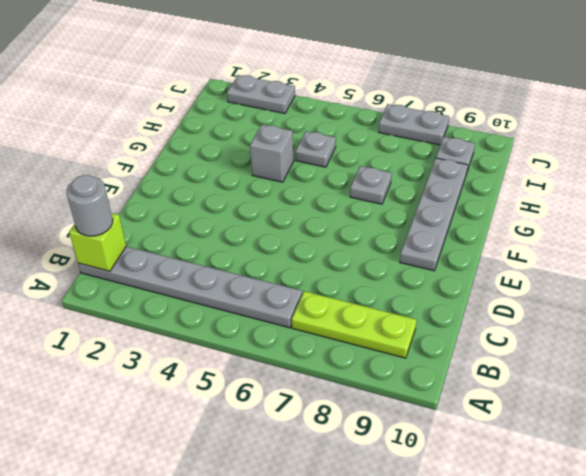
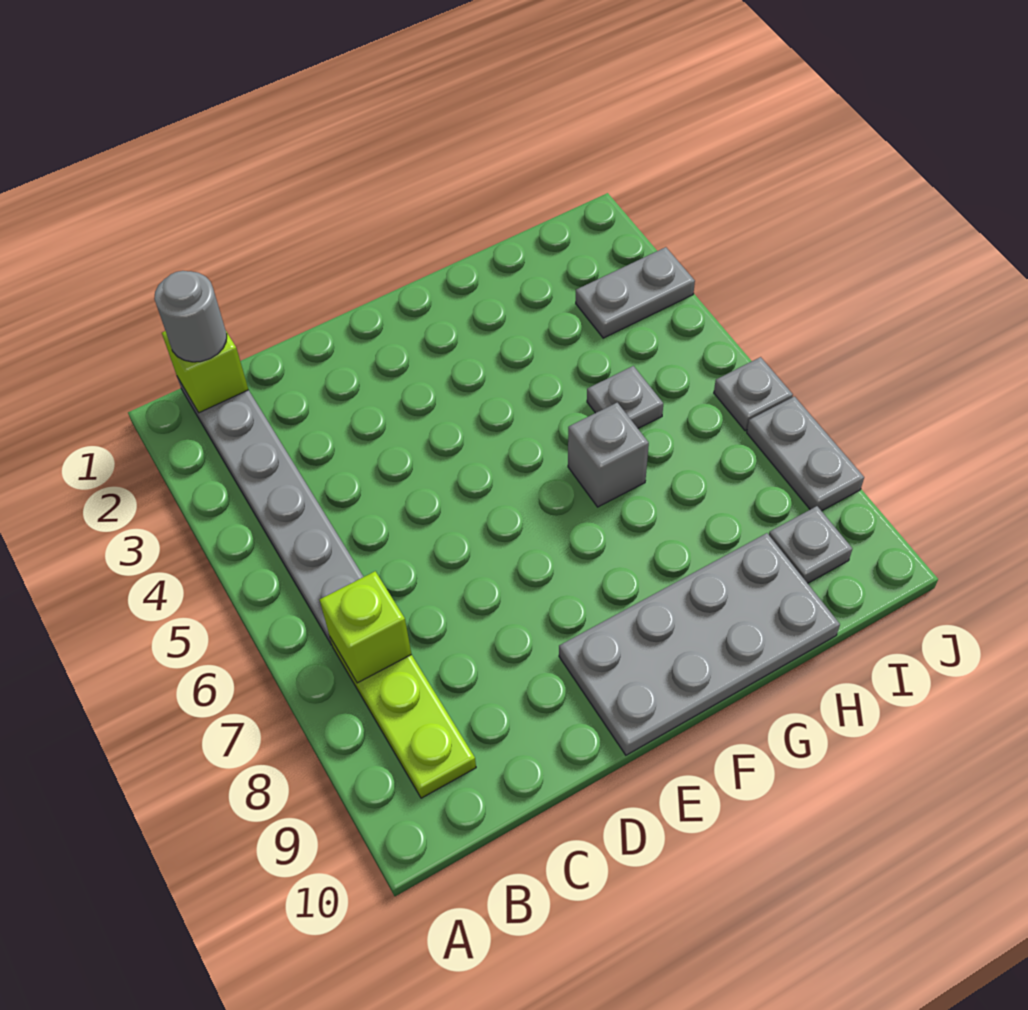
none -> lime brick B7 level 2
grey plate E9:H9 level 1 -> grey plate E9:H10 level 1
grey brick G4 level 1 -> grey brick G6 level 1
grey plate G7 level 1 -> grey plate J6 level 1
grey plate J2:J3 level 1 -> grey plate I3:J3 level 1

